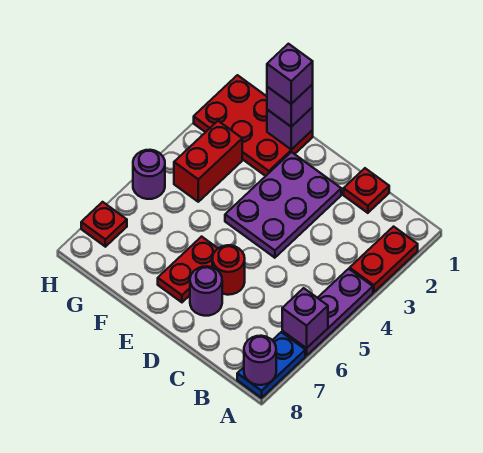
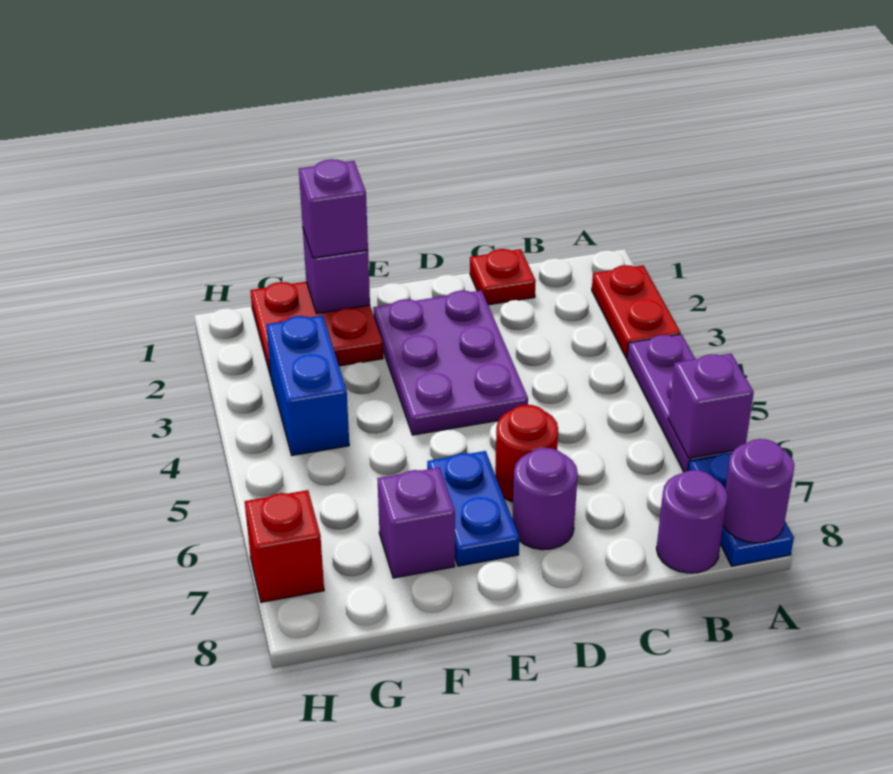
red plate E6:E7 level 1 -> blue plate E6:E7 level 1
red plate F1:H2 level 1 -> red plate F1:G2 level 1
purple brick F1 level 4 -> purple brick F7 level 1
red brick G3:G4 level 1 -> blue brick G3:G4 level 1
purple round brick H5 level 1 -> purple round brick B8 level 1
red plate H7 level 1 -> red brick H7 level 1

